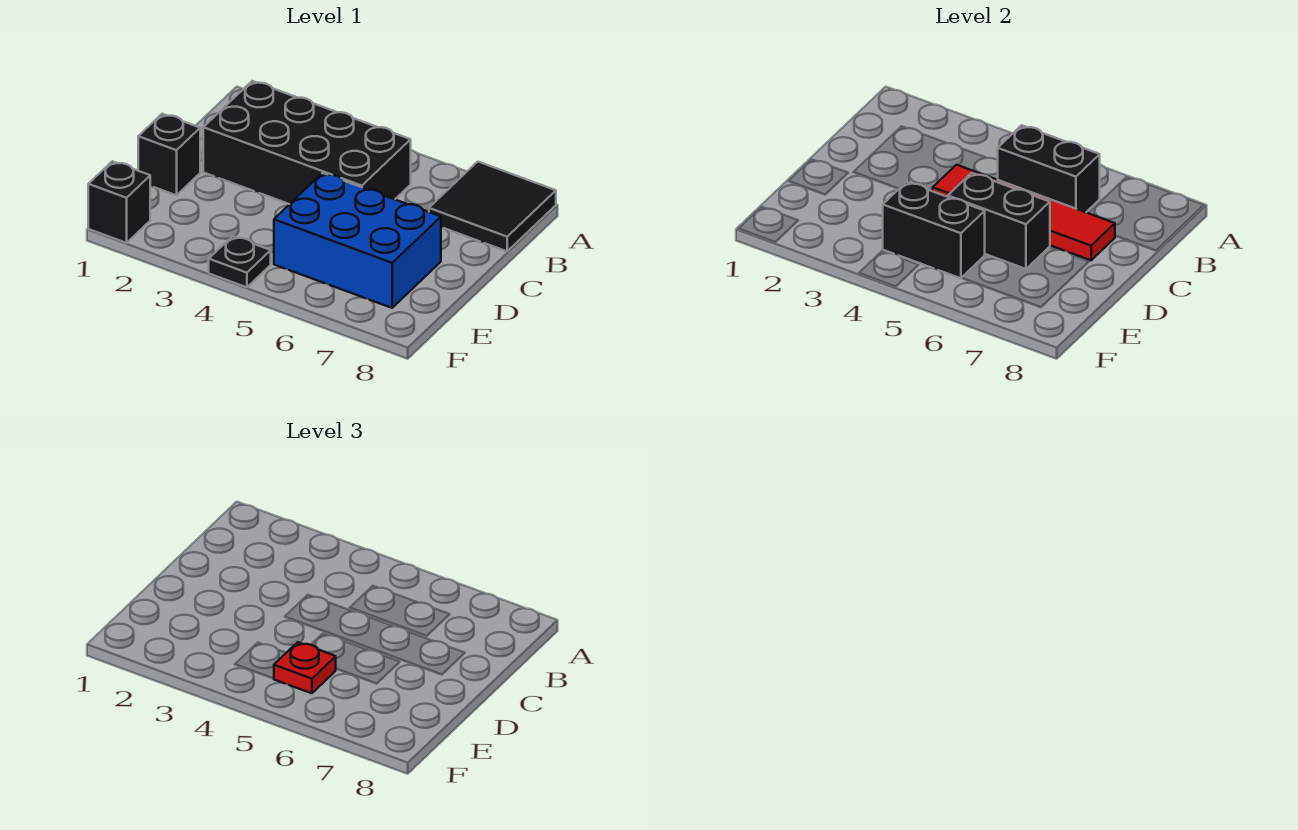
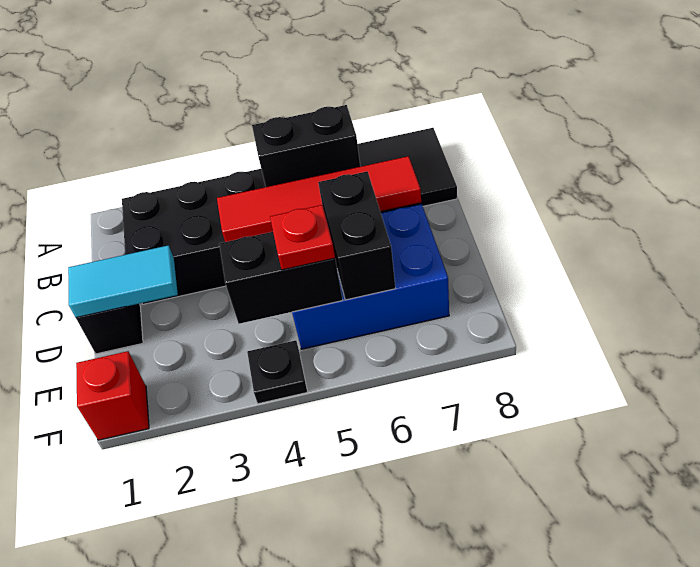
none -> cyan tile D1:D2 level 2
black brick D5:D6 level 2 -> black brick D6:E6 level 2
black brick F1 level 1 -> red brick F1 level 1

